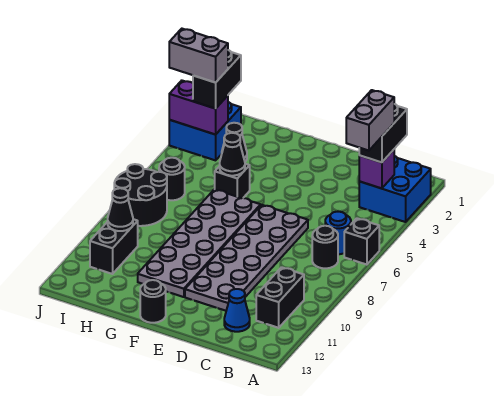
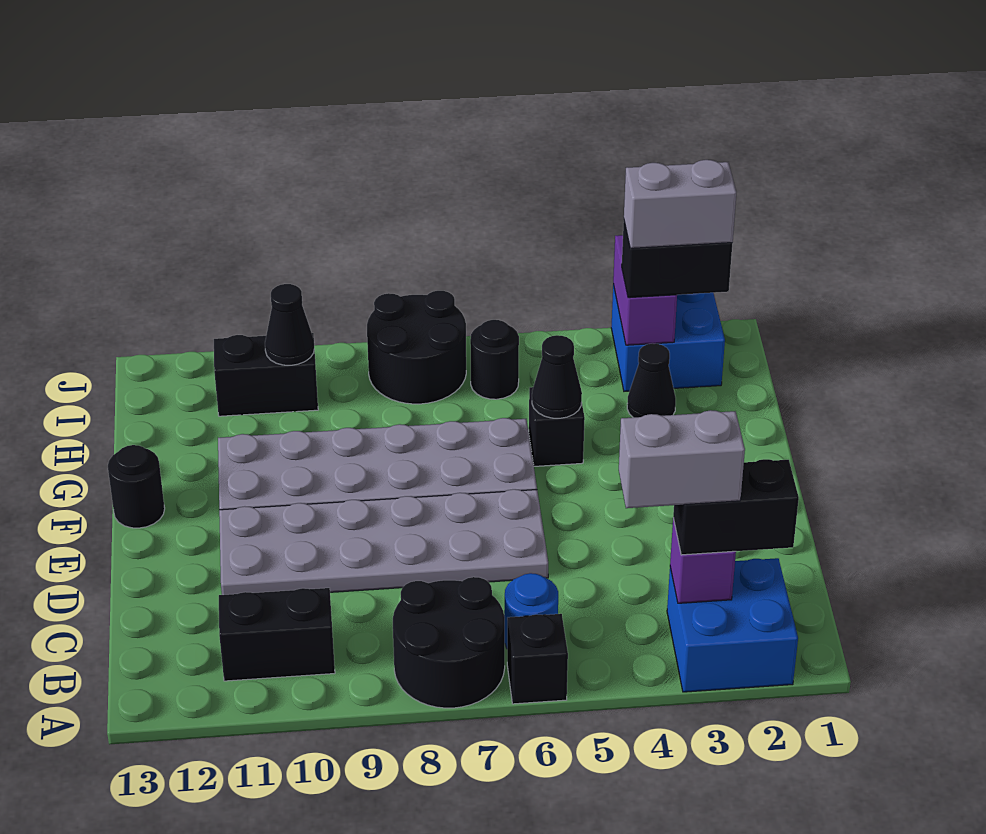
black round brick B7 level 1 -> black round brick A7:B8 level 1
blue cone C12 level 1 -> none
grey brick I3:J3 level 4 -> grey brick I2:I3 level 4

